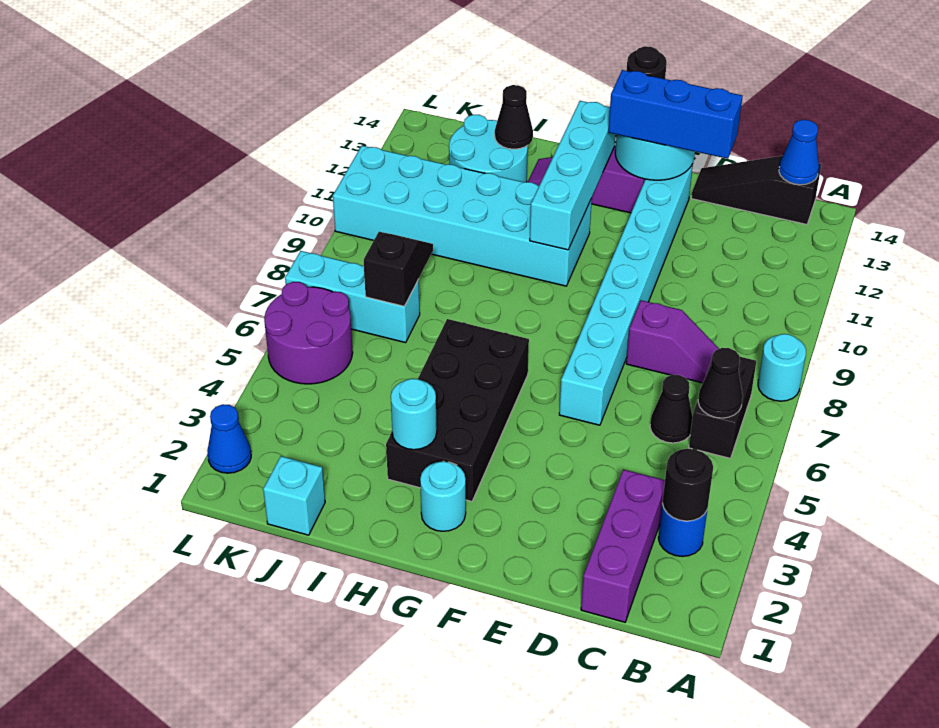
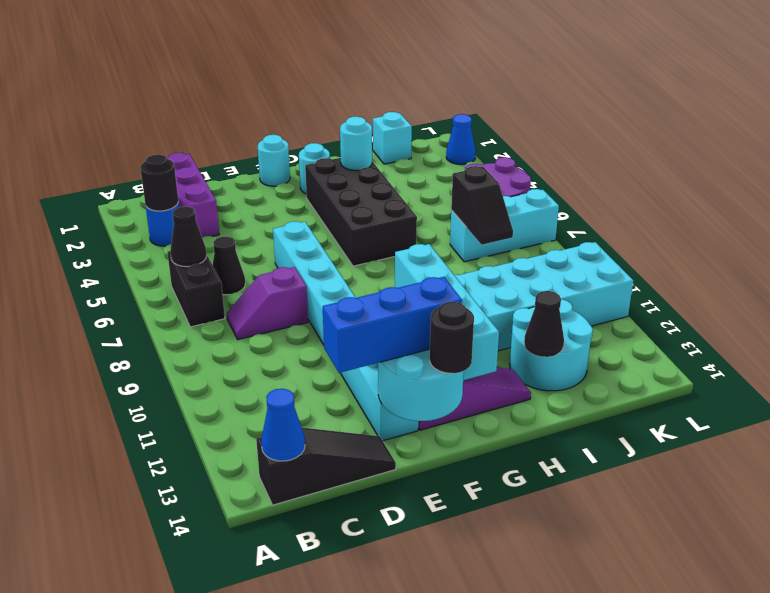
cyan round brick A8 level 1 -> cyan round brick F1 level 1

